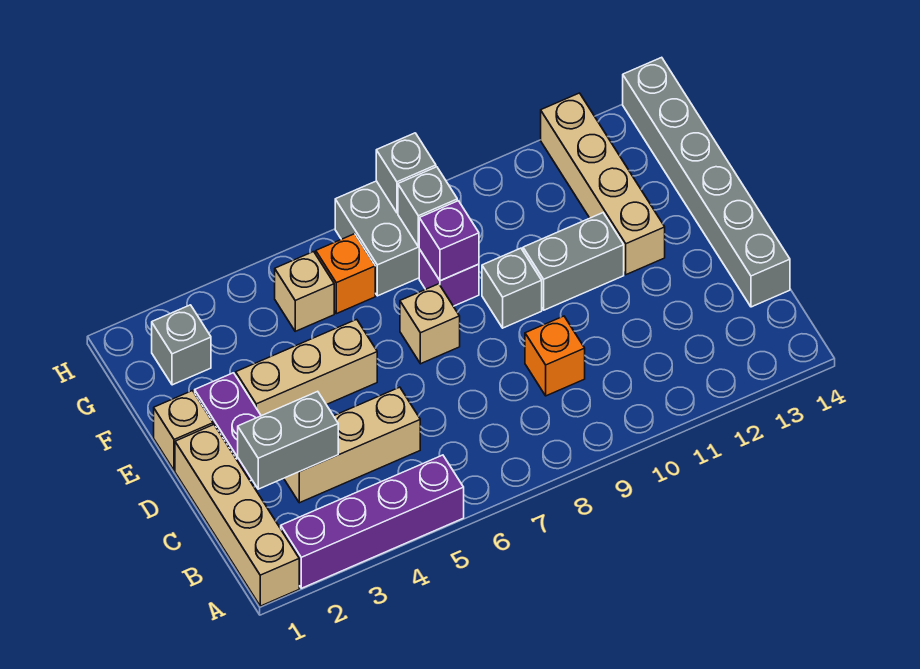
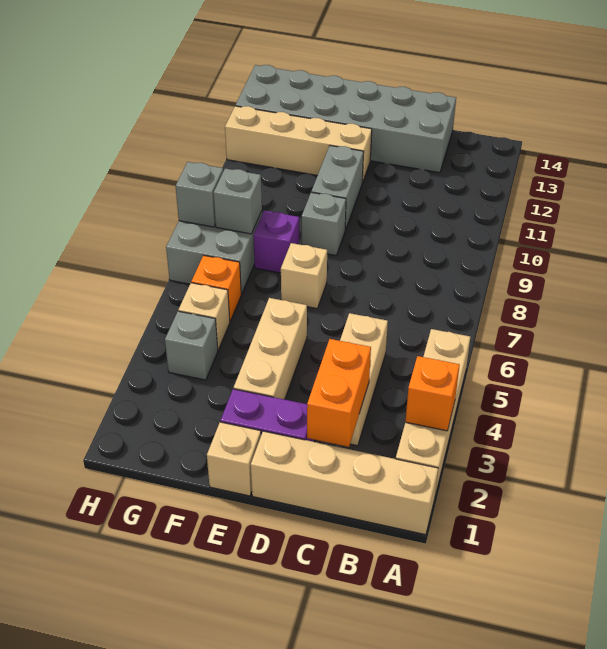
purple brick A2:A5 level 1 -> tan brick A2:A5 level 1
grey brick C2:C3 level 2 -> orange brick C2:C3 level 2
orange brick C9 level 1 -> orange brick A3 level 2
grey brick C14:H14 level 1 -> grey brick C13:H14 level 1
purple brick F8 level 2 -> none
grey brick G2 level 1 -> grey brick G4 level 1

